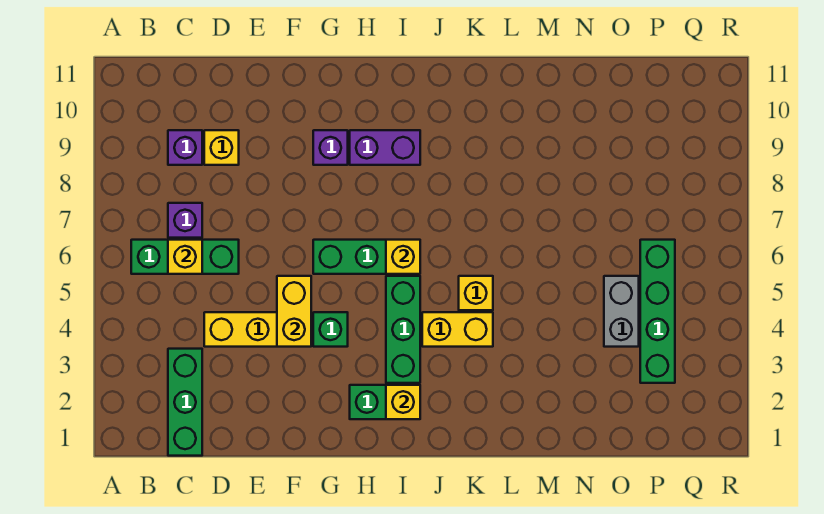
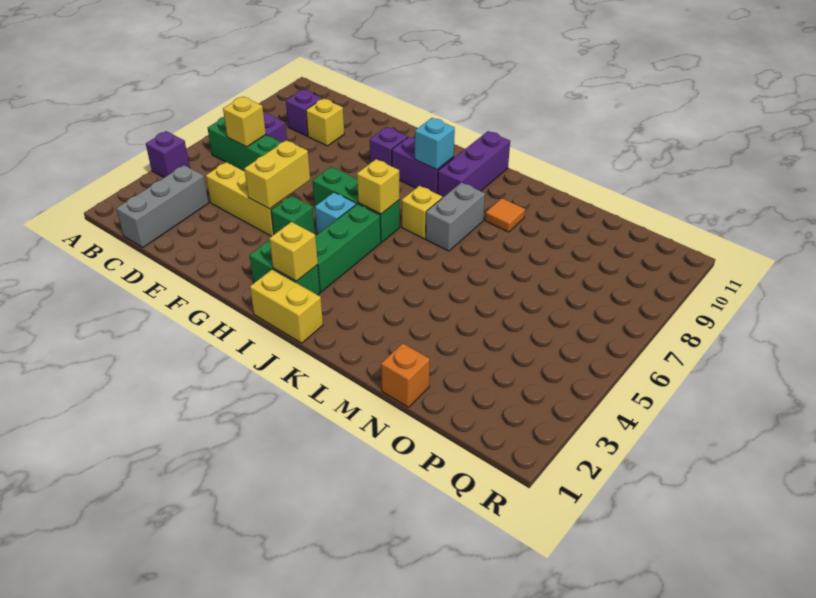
none -> purple brick A4 level 1
green brick C1:C3 level 1 -> grey brick C1:C3 level 1
none -> cyan brick H5 level 1
none -> cyan brick I9 level 2
yellow brick J4:K4 level 1 -> yellow brick I1:J1 level 1
none -> purple brick J9:J11 level 1
yellow brick K5 level 1 -> yellow brick J7 level 1
none -> orange tile L9 level 1
none -> orange brick N1 level 1
grey brick O4:O5 level 1 -> grey brick K7:K8 level 1
green brick P3:P6 level 1 -> none

